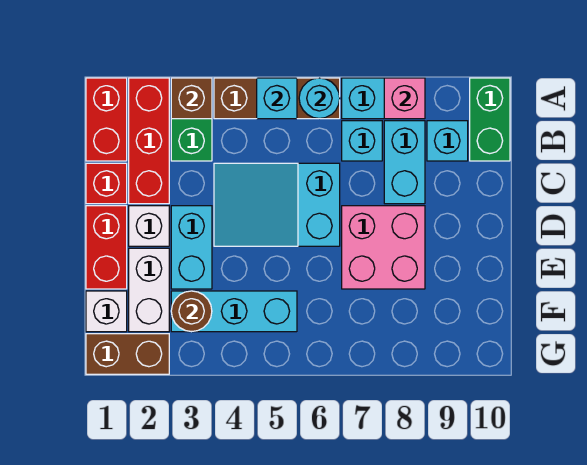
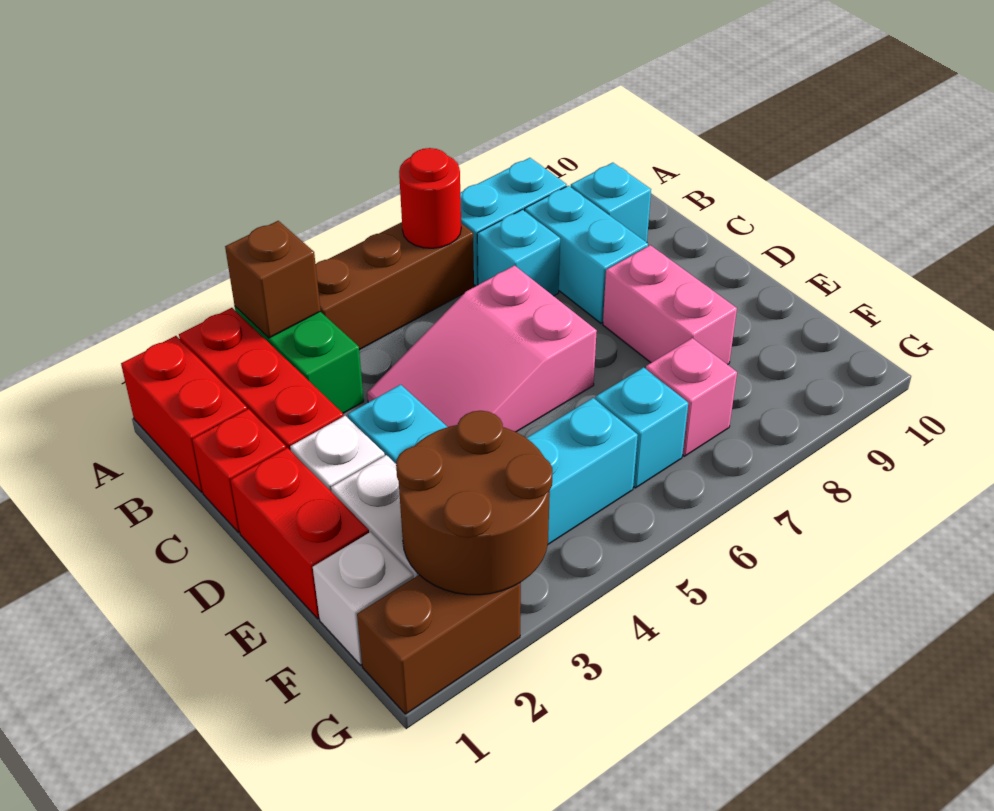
cyan brick A5 level 2 -> cyan brick F6 level 1
cyan round brick A6 level 2 -> red round brick A6 level 2
pink brick A8 level 2 -> pink brick F7 level 1
green brick A10:B10 level 1 -> none
cyan slope C4:D6 level 1 top 6 -> pink slope C4:D6 level 1 top 6
pink brick D7:E8 level 1 -> pink brick D8:E8 level 1
brown round brick F3 level 2 -> brown round brick F2:G3 level 2

